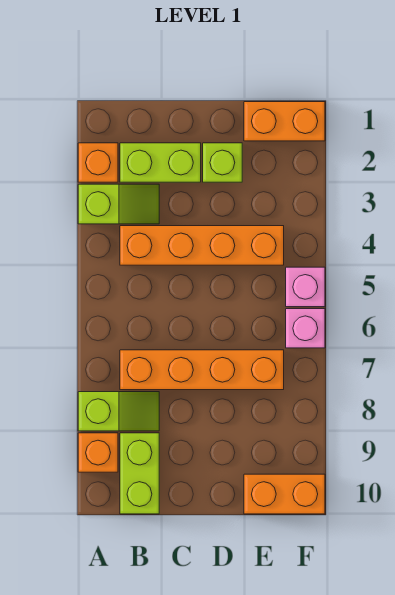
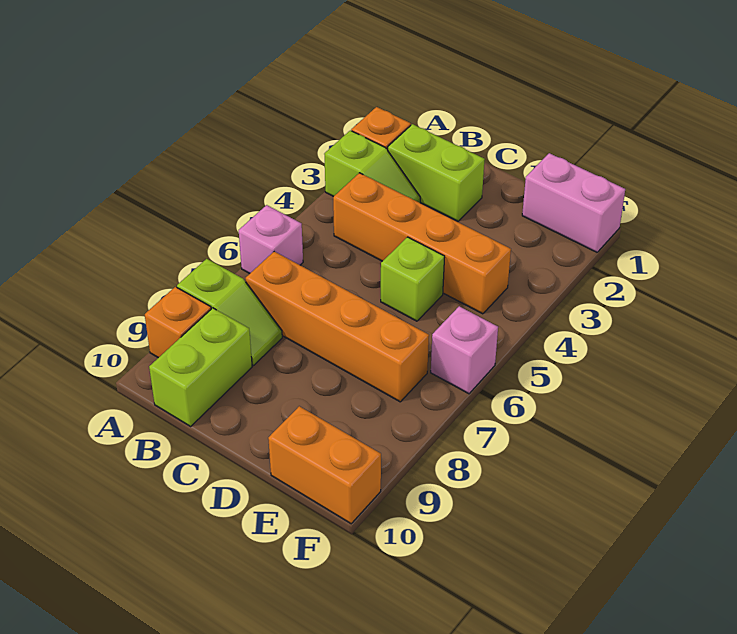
lime brick D2 level 1 -> lime brick D5 level 1
orange brick E1:F1 level 1 -> pink brick E1:F1 level 1
pink brick F5 level 1 -> pink brick A6 level 1

